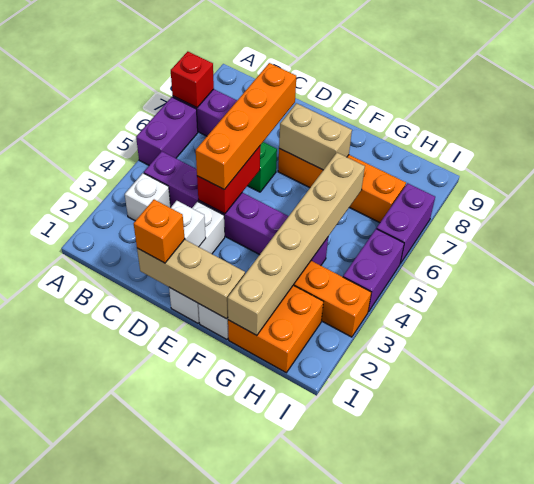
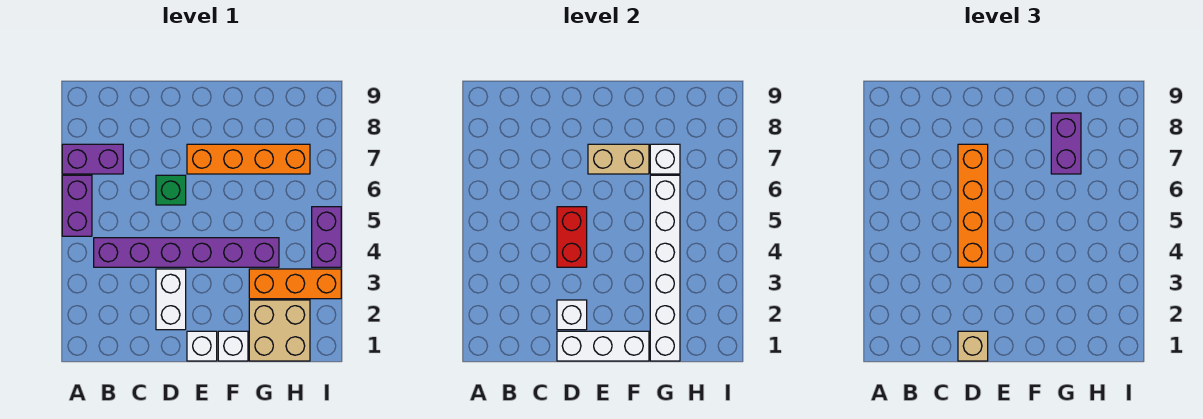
red brick A7 level 2 -> none
white brick B3 level 1 -> white brick G7 level 2
tan brick D1:F1 level 2 -> white brick D1:F1 level 2
orange brick D1 level 3 -> tan brick D1 level 3
orange brick G1:H2 level 1 -> tan brick G1:H2 level 1
tan brick G1:G6 level 2 -> white brick G1:G6 level 2
purple brick I6:I7 level 1 -> purple brick G7:G8 level 3

